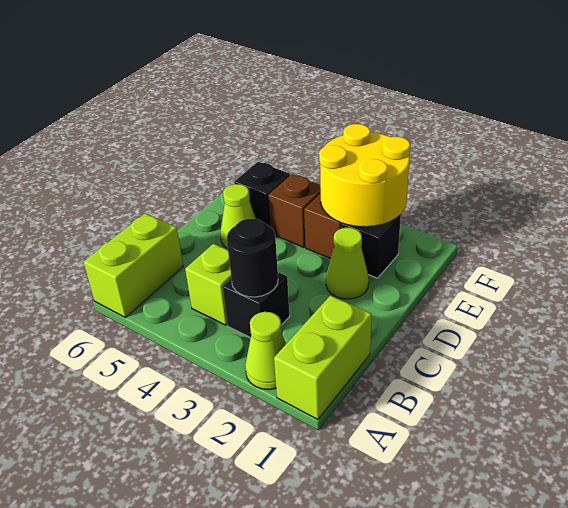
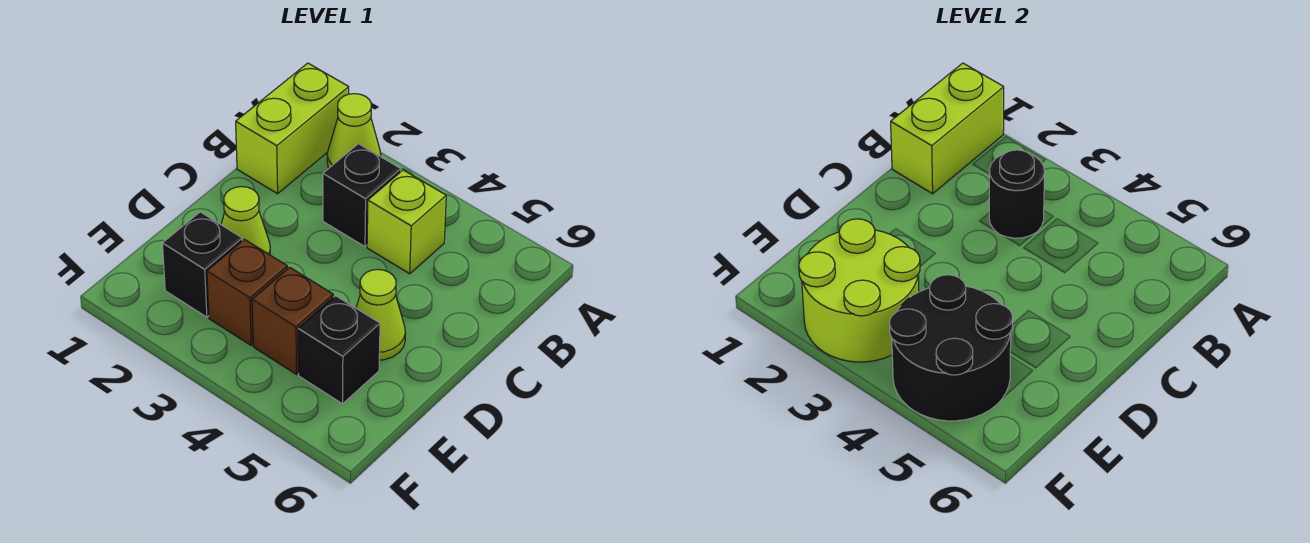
lime brick A6:B6 level 1 -> lime brick A1:B1 level 2
yellow round brick E2:F3 level 2 -> lime round brick E2:F3 level 2
none -> black round brick E4:F5 level 2

